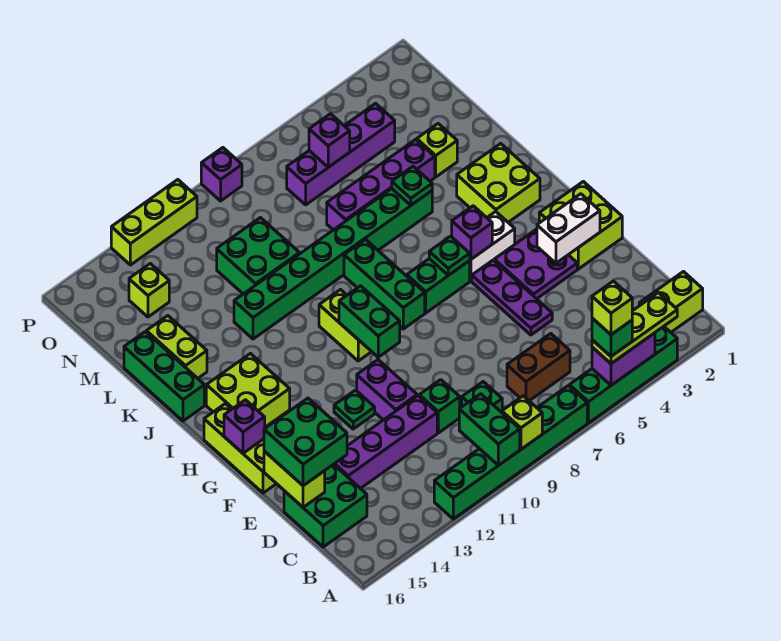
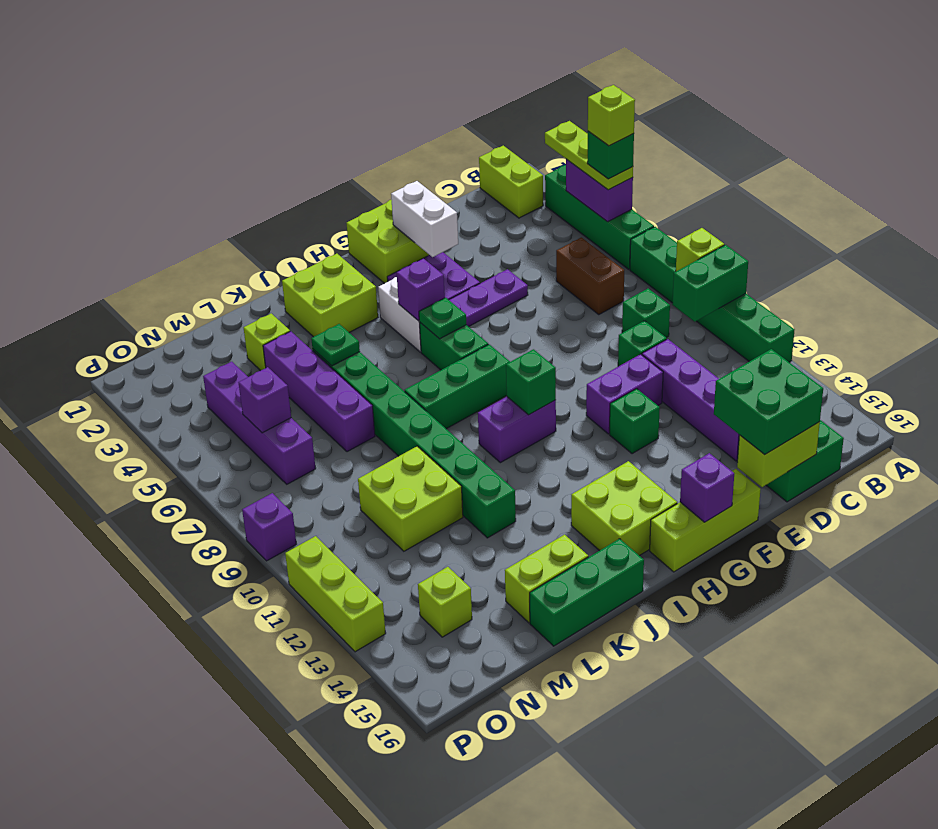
green plate F12 level 1 -> green brick F12 level 1
green brick G10:H10 level 2 -> green brick H10 level 2
lime brick H10:I10 level 1 -> purple brick H10:I10 level 1
green brick L10:M11 level 1 -> lime brick L10:M11 level 1

